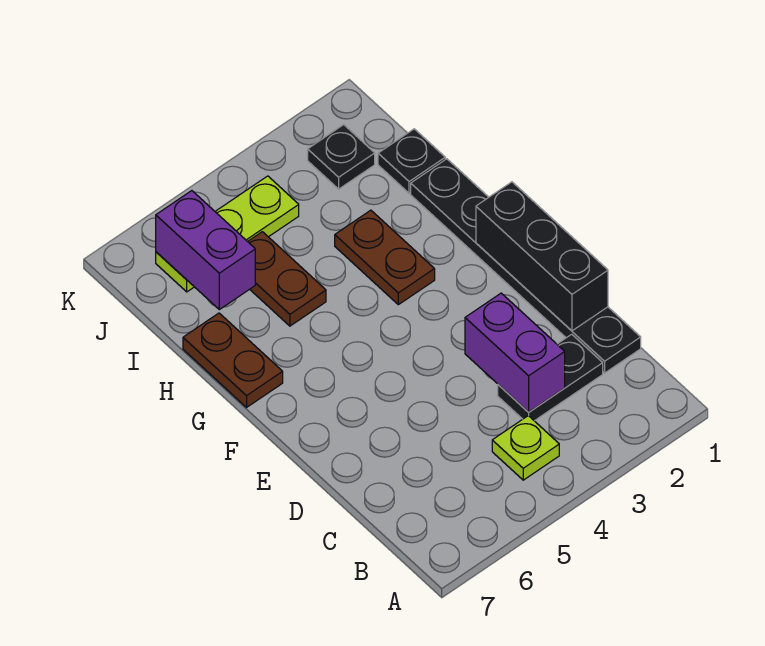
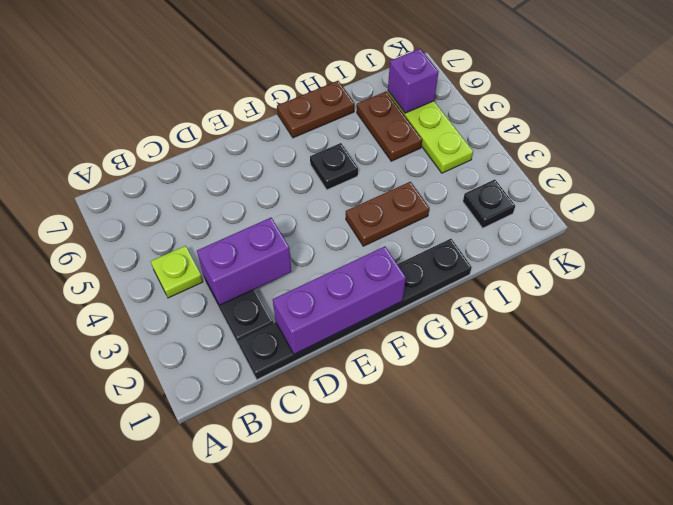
black brick D1:F1 level 2 -> purple brick D1:F1 level 2
brown plate H5:I5 level 1 -> brown plate I5:I6 level 1
black plate I1 level 1 -> black plate G5 level 1
purple brick I6:J6 level 2 -> purple brick J6 level 2

